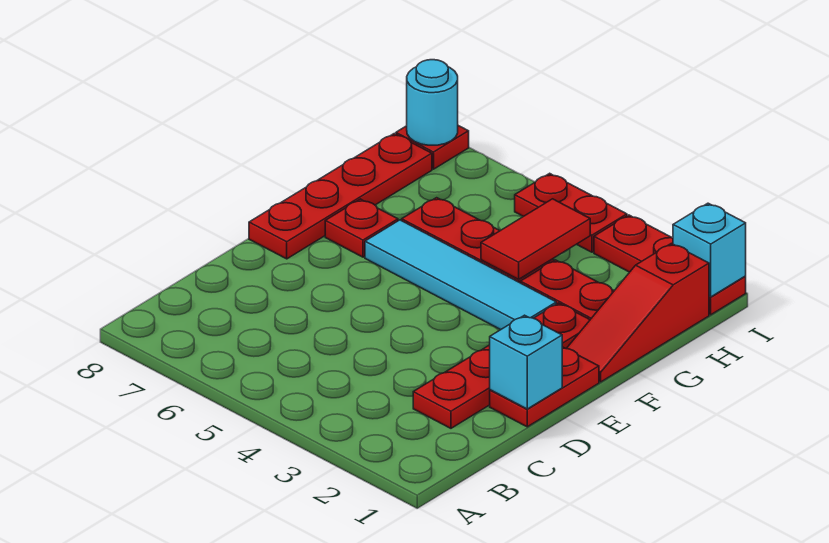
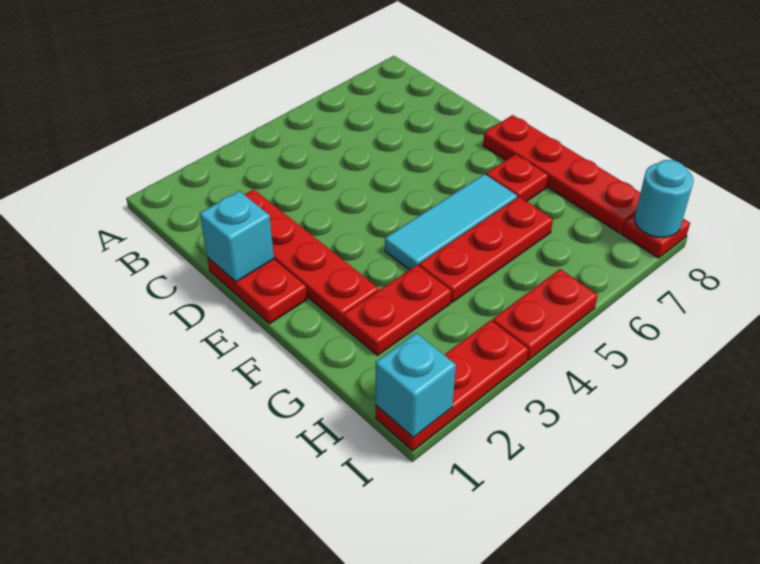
red slope F1:H1 level 1 top H -> none
cyan tile F3:F6 level 1 -> cyan tile F4:F6 level 1
red tile G4:H4 level 2 -> none

